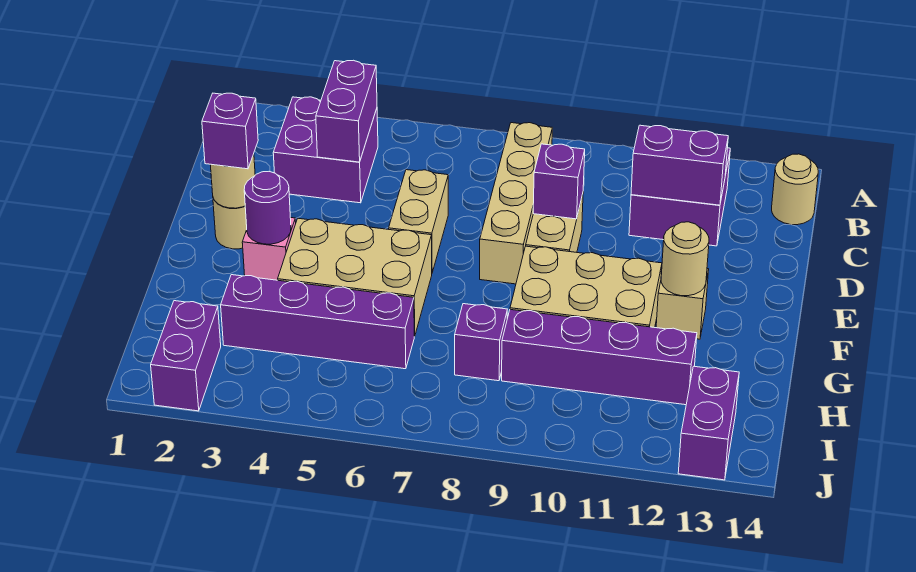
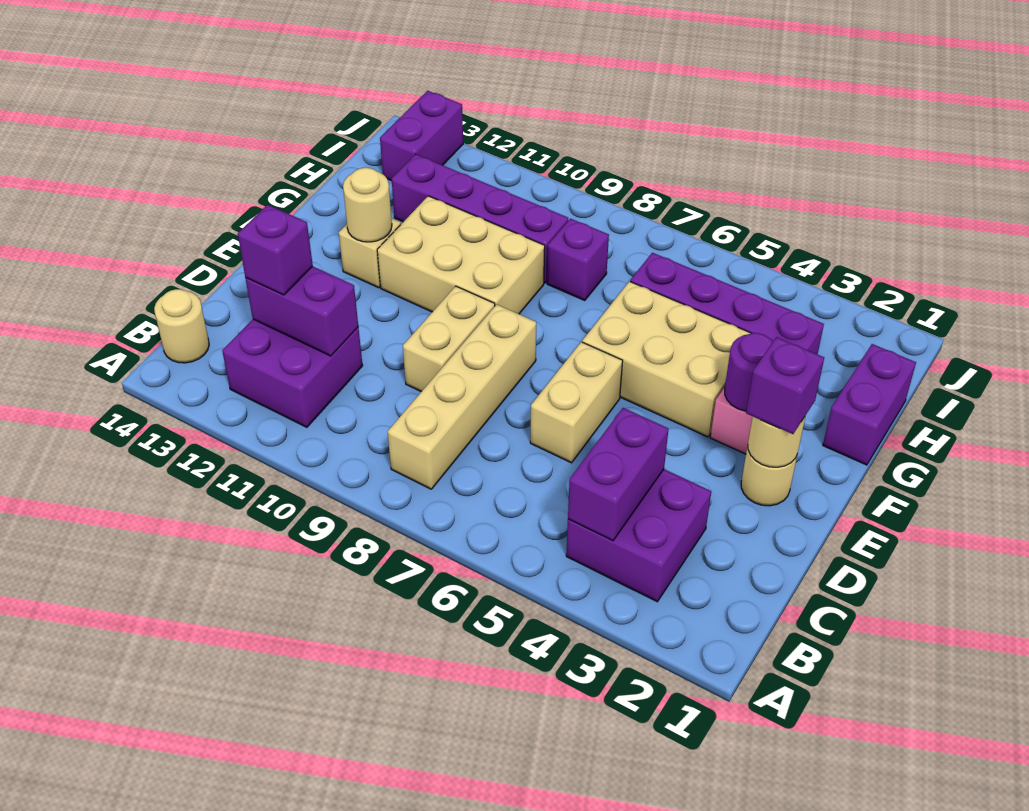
purple brick D9 level 2 -> purple brick C12 level 3
purple brick I2:J2 level 1 -> purple brick G1:H1 level 1

